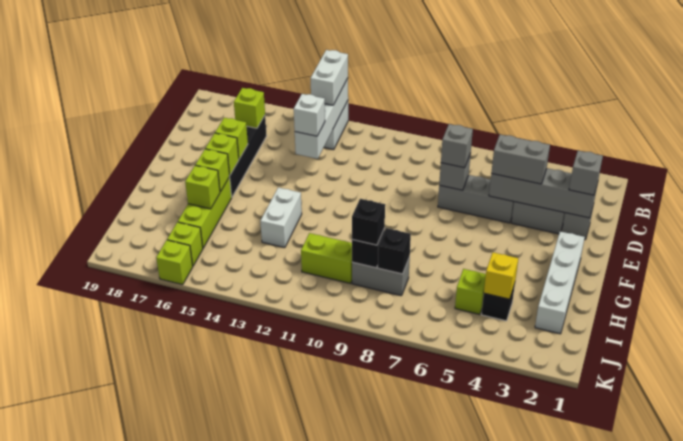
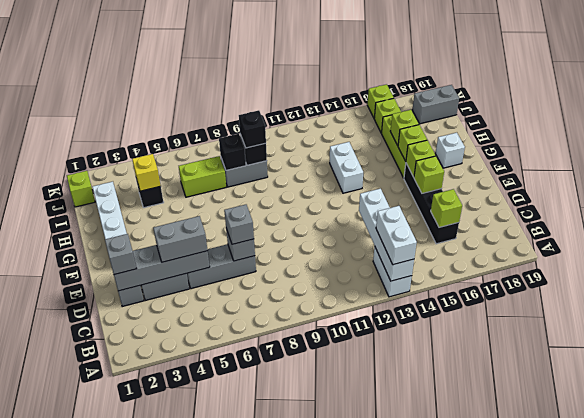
white brick D13 level 3 -> white brick G18 level 1
lime brick I5 level 1 -> lime brick J1 level 1
lime brick I10:I11 level 1 -> lime brick I6:I7 level 1
none -> grey brick J18:J19 level 1

